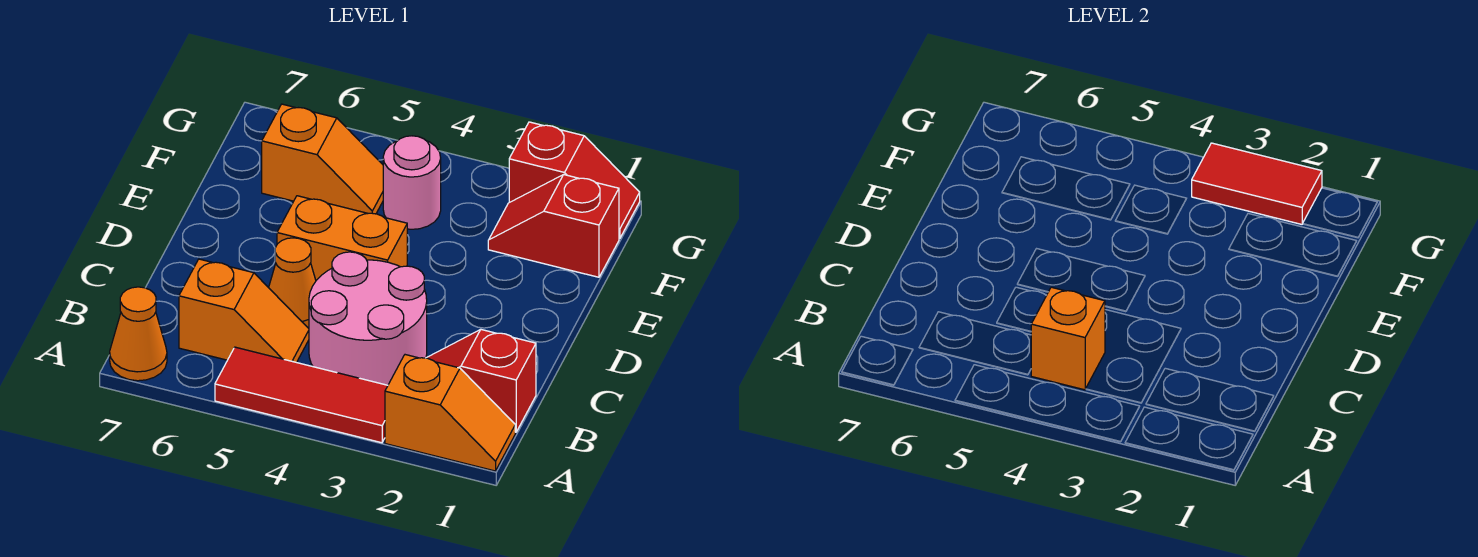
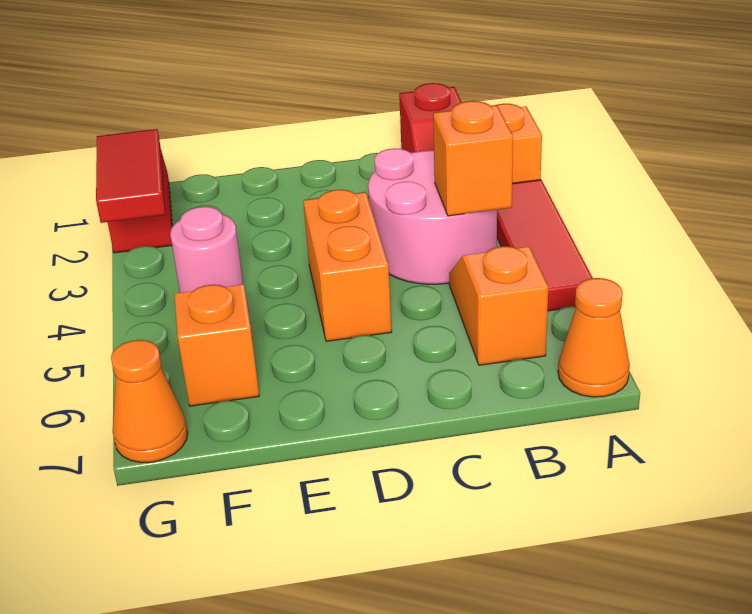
orange cone C5 level 1 -> orange cone G7 level 1
red slope F1:F2 level 1 top 1 -> none

